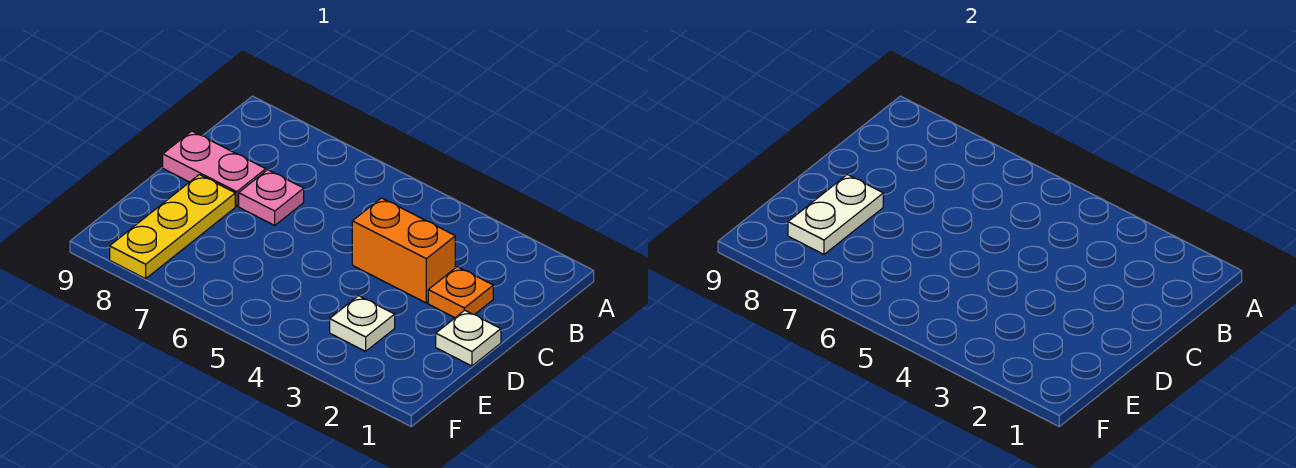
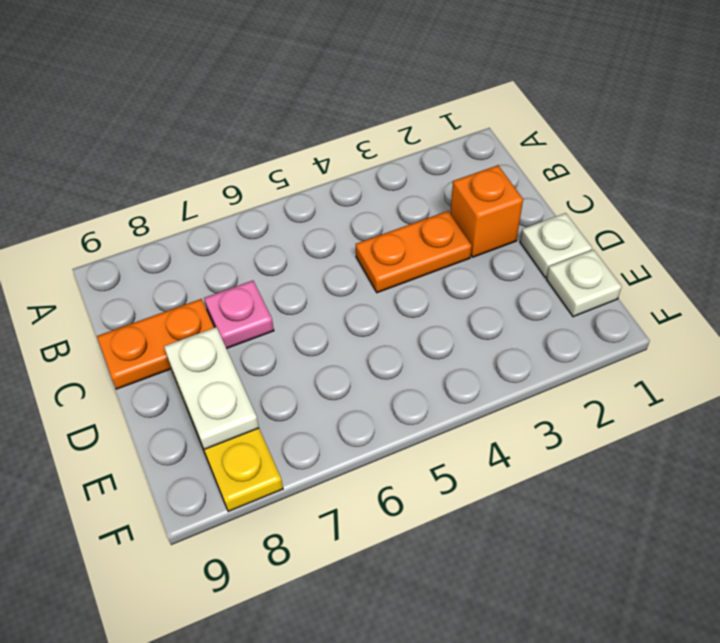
orange plate C2 level 1 -> orange brick C2 level 1
orange brick C3:C4 level 1 -> orange plate C3:C4 level 1
pink plate C8:C9 level 1 -> orange plate C8:C9 level 1
white plate E3 level 1 -> white plate E1 level 1

